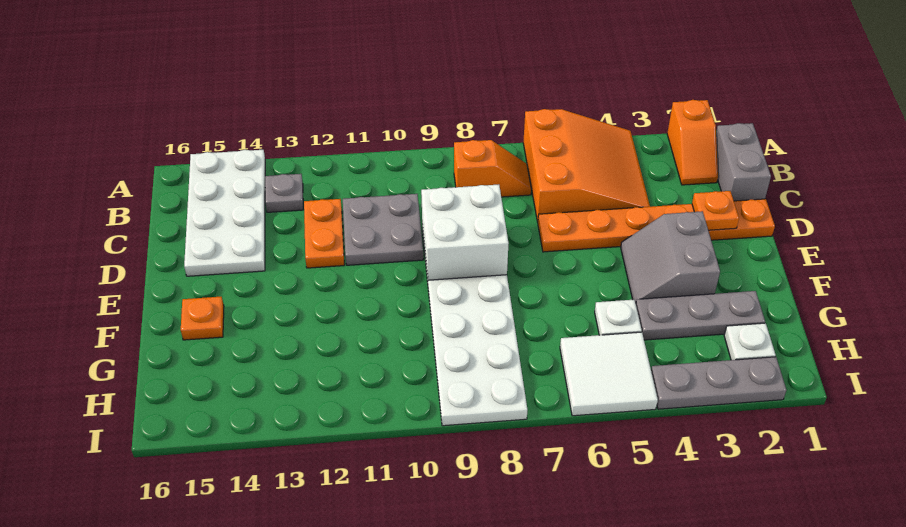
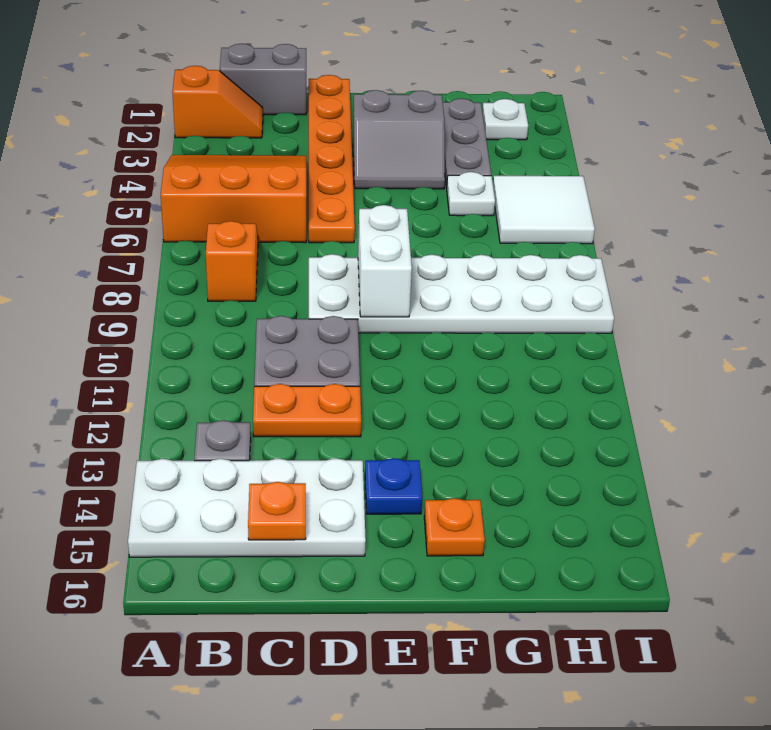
orange plate D2 level 2 -> orange plate C15 level 2
white brick D8:E9 level 2 -> white brick E8:E9 level 2
none -> blue plate E14 level 1
grey plate I2:I4 level 1 -> none

